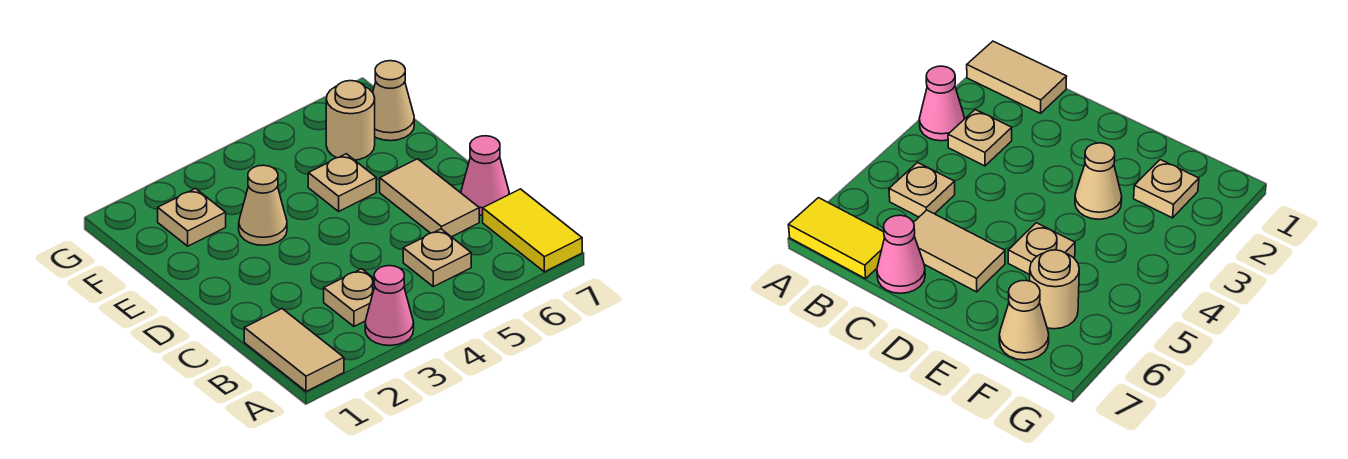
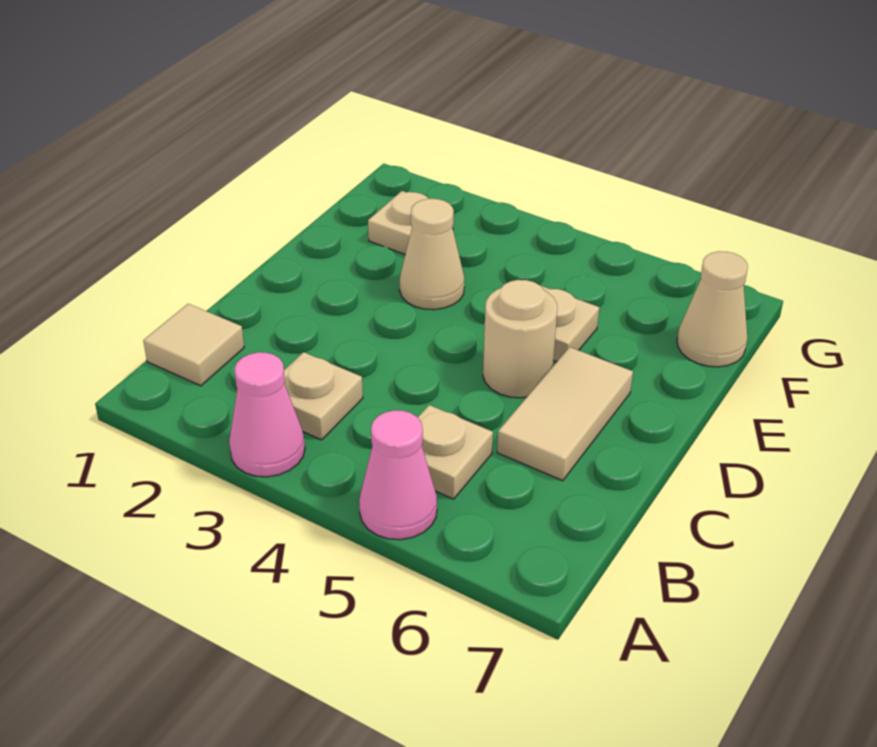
tan tile A1:B1 level 1 -> tan tile B1 level 1
yellow tile A7:B7 level 1 -> none
pink cone C7 level 1 -> pink cone A5 level 1
tan round brick F6 level 1 -> tan round brick D5 level 1

